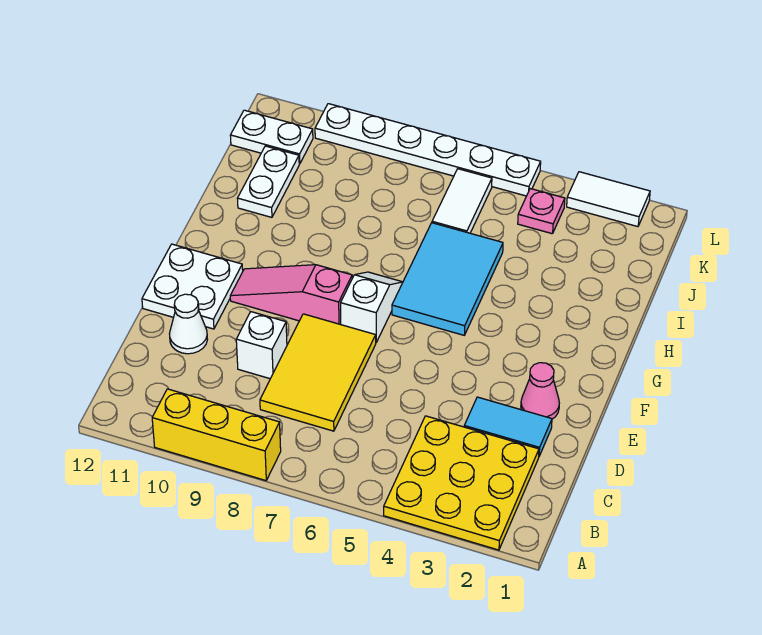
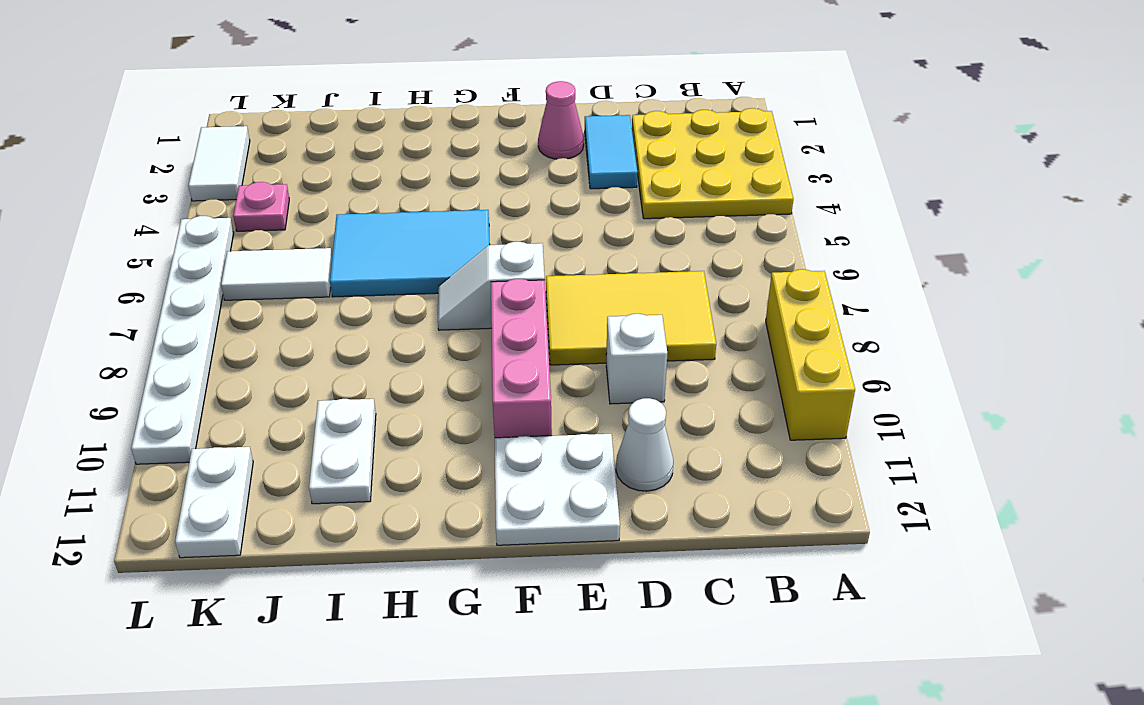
pink slope F8:F10 level 1 top 8 -> pink brick F8:F10 level 1
white plate I11:J11 level 1 -> white plate I10:I11 level 1

